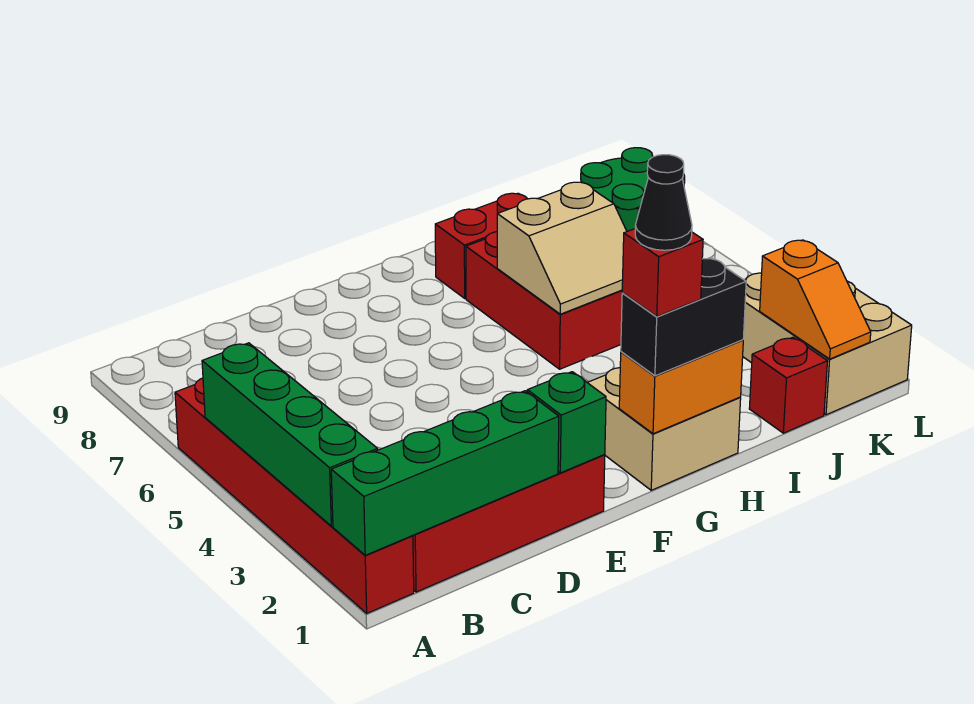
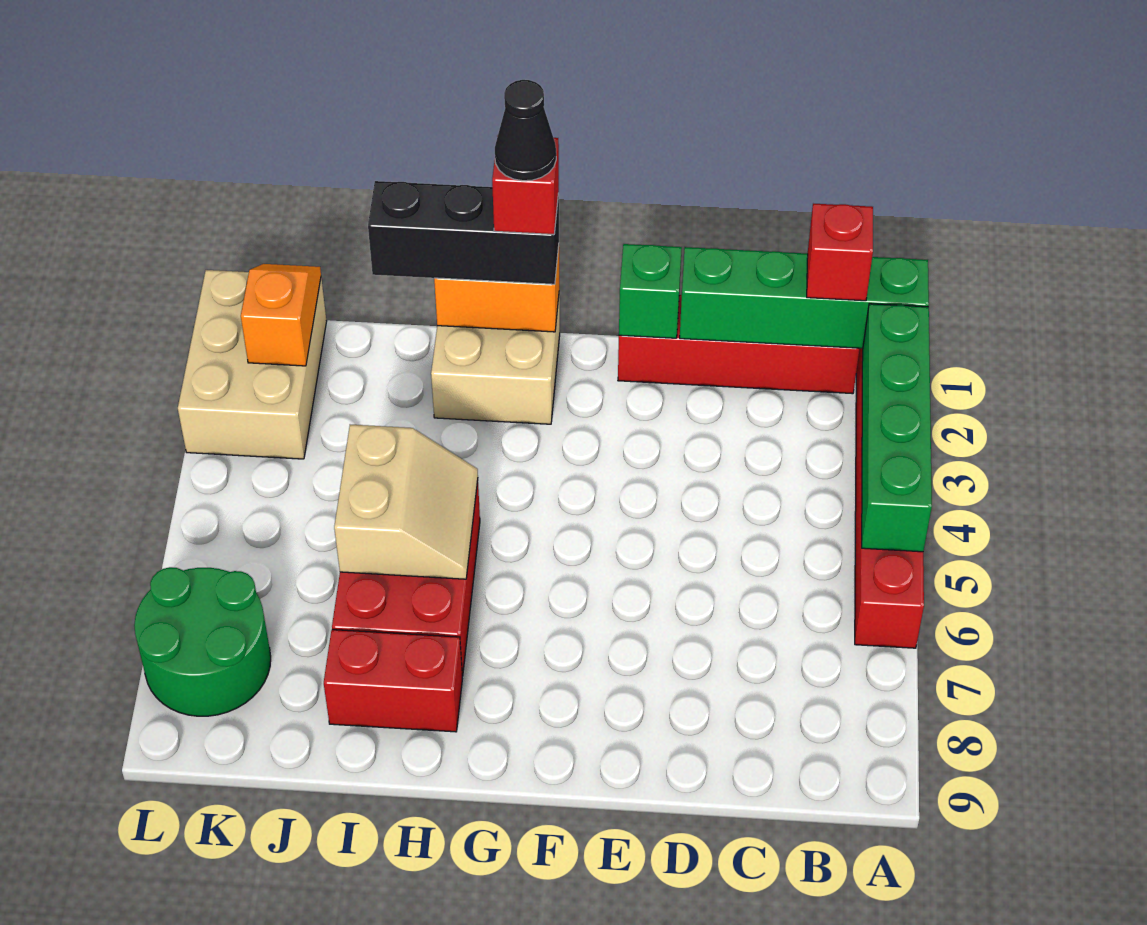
black brick G1:H1 level 3 -> black brick G1:I1 level 3
tan slope H5:I6 level 2 top 6 -> tan slope H5:I6 level 2 top I
red brick J1 level 1 -> red brick B1 level 3

